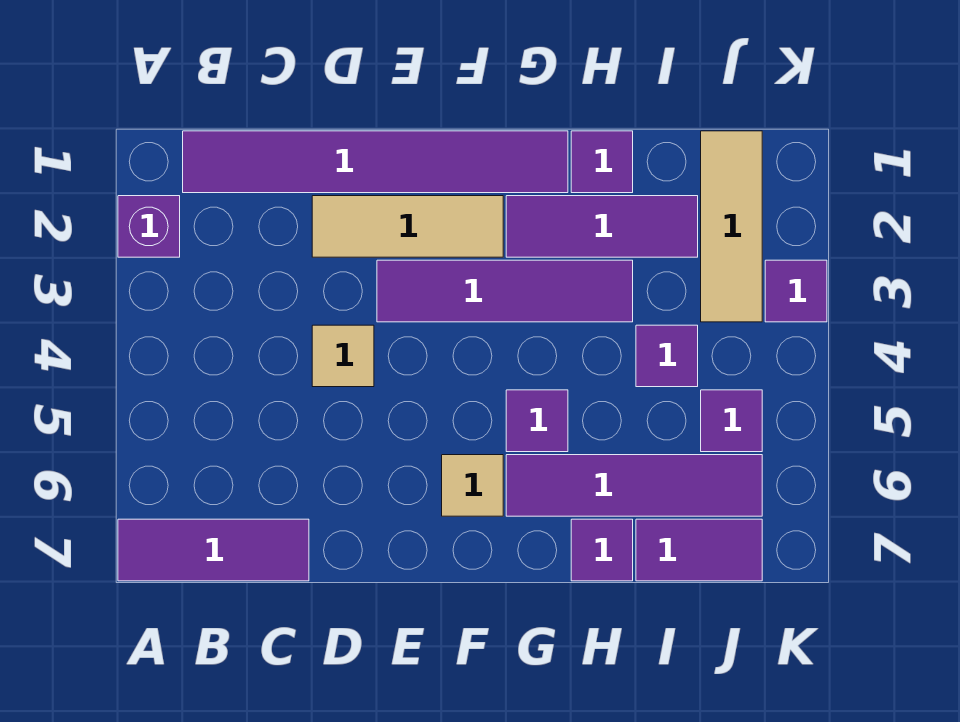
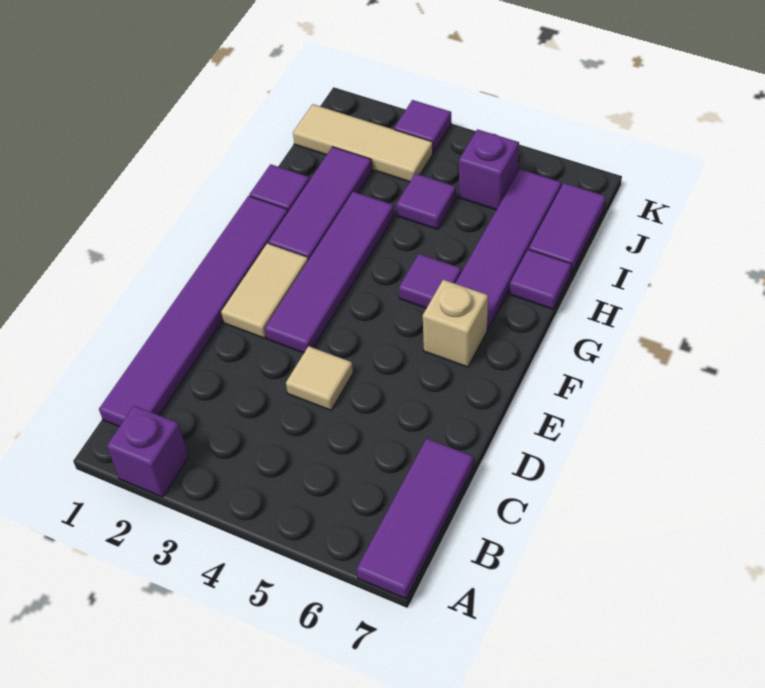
tan tile D2:F2 level 1 -> tan tile E2:F2 level 1
tan tile F6 level 1 -> tan brick F6 level 1
purple tile J5 level 1 -> purple brick J5 level 1

